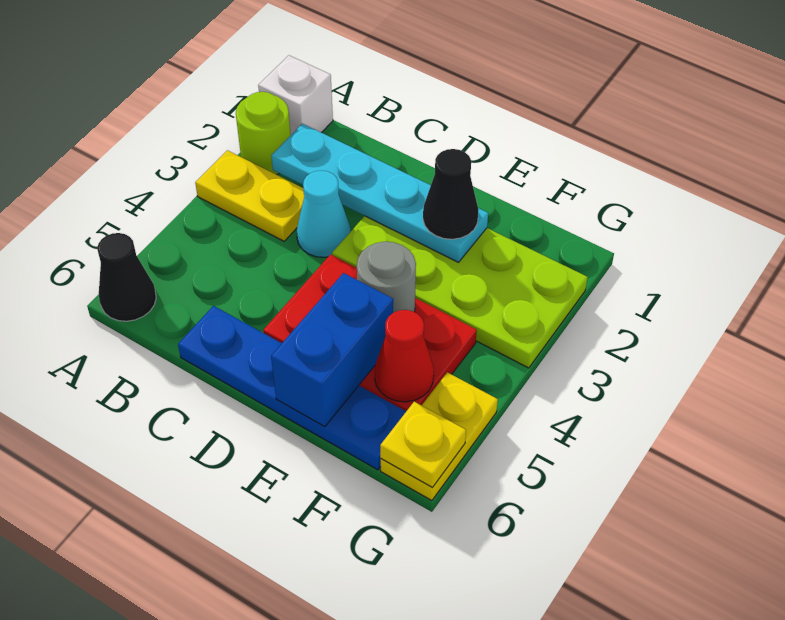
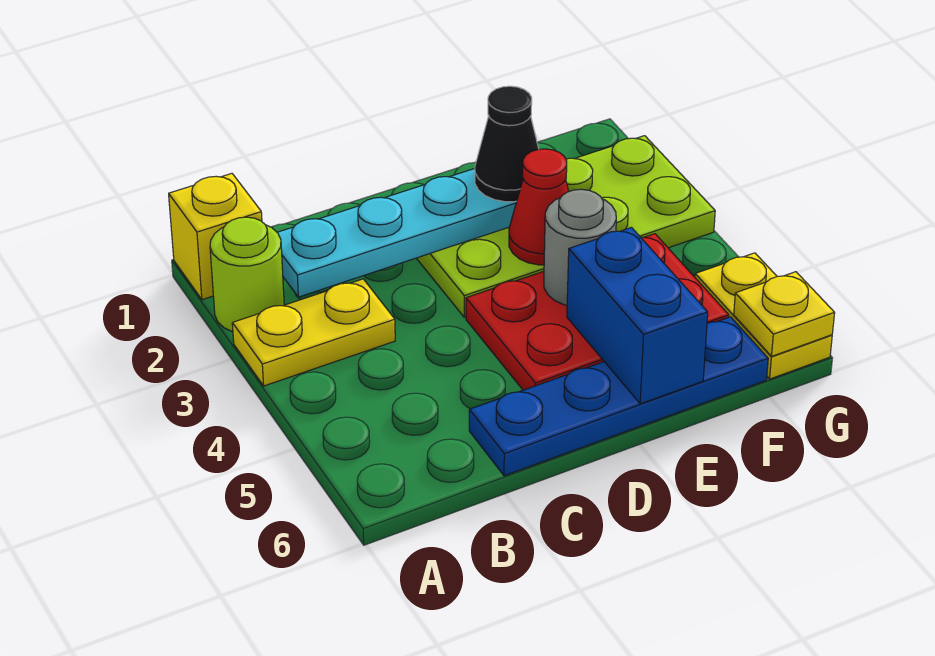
white brick A1 level 1 -> yellow brick A1 level 1
black cone A6 level 1 -> none
cyan cone C3 level 1 -> none
red cone F5 level 2 -> red cone E3 level 2

